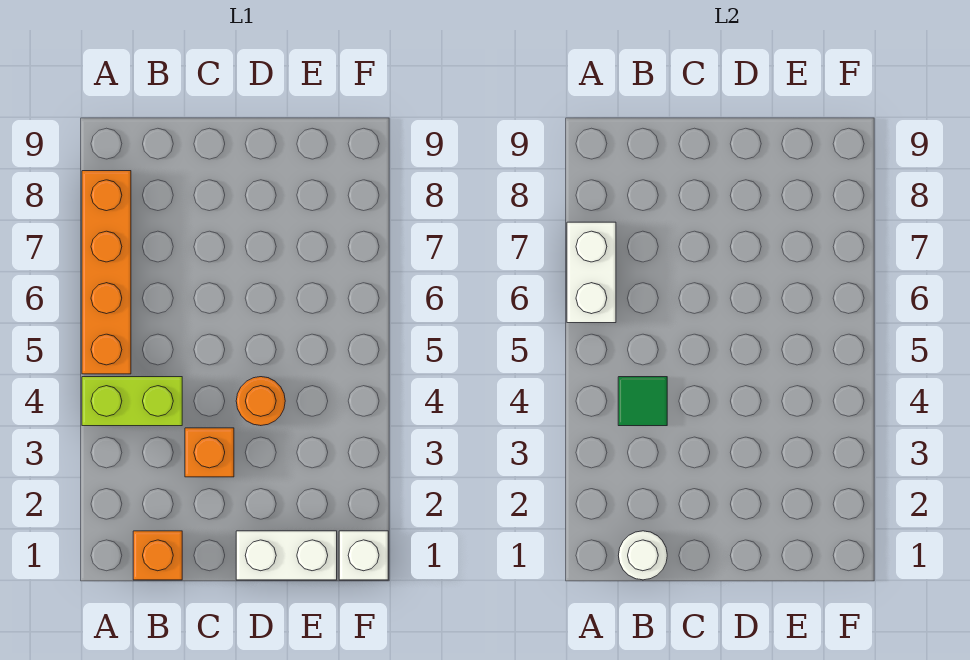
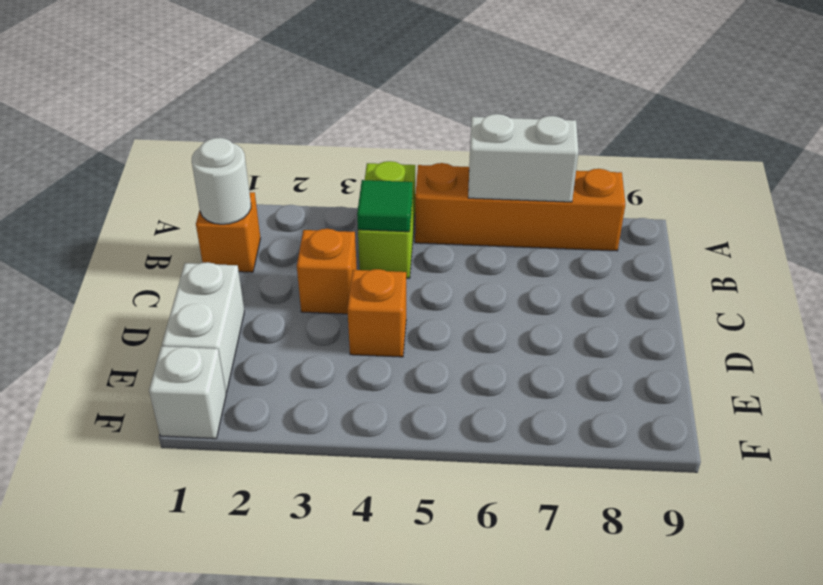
orange round brick D4 level 1 -> orange brick D4 level 1

